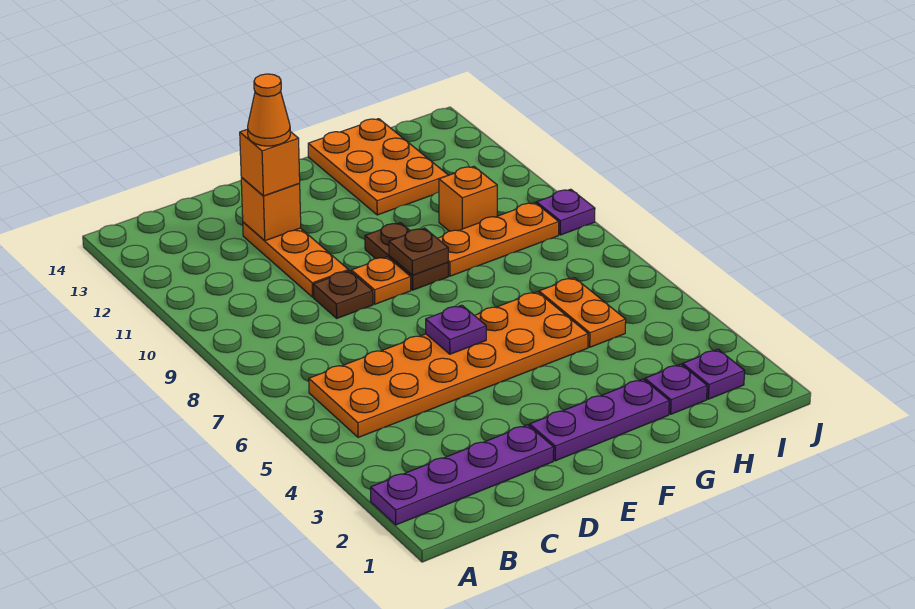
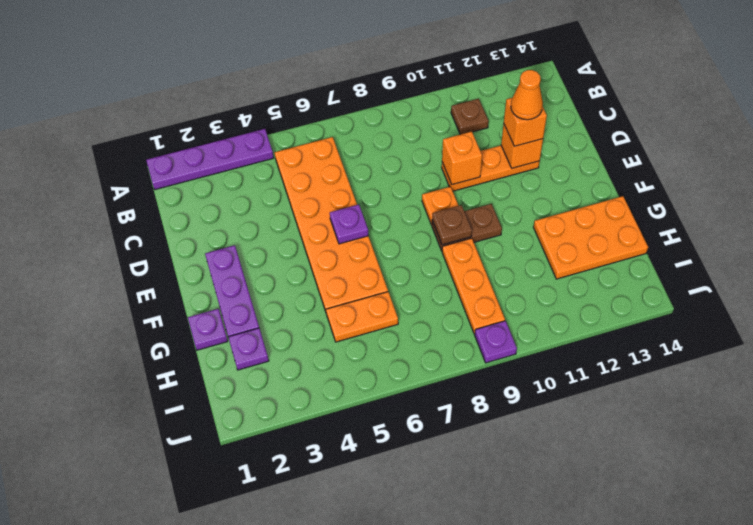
purple plate A2:D2 level 1 -> purple plate A1:A4 level 1
brown plate D9 level 1 -> brown plate B11 level 1
orange brick H10 level 1 -> orange brick D10 level 2
purple plate I2 level 1 -> purple plate G1 level 1

